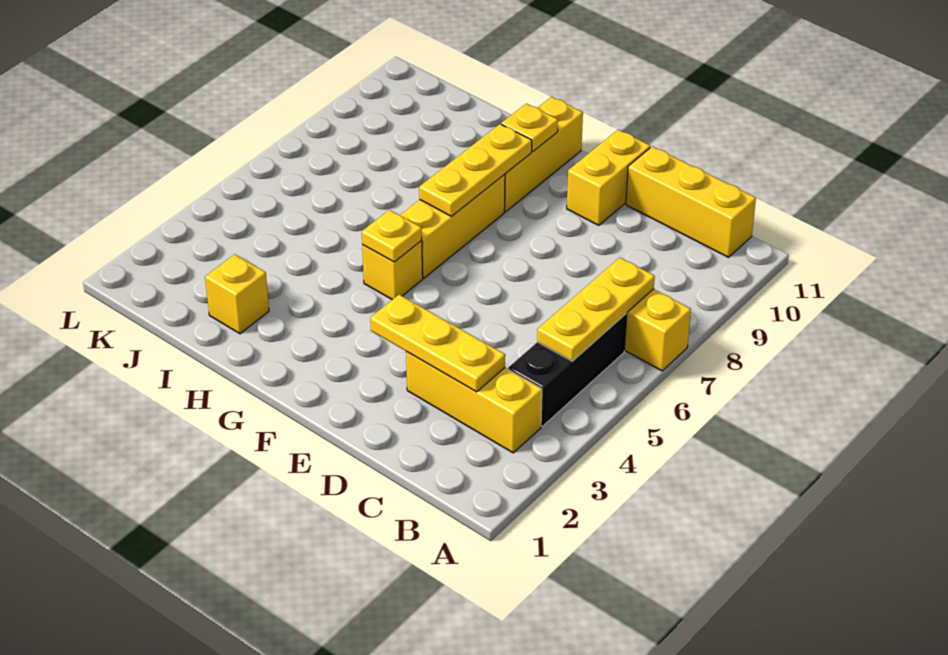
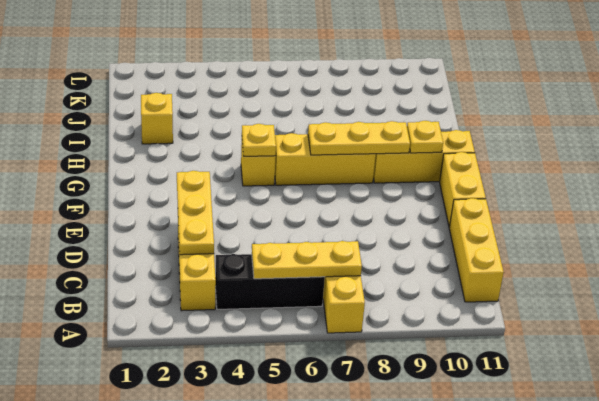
yellow brick E10:E11 level 1 -> yellow brick E11:F11 level 1

